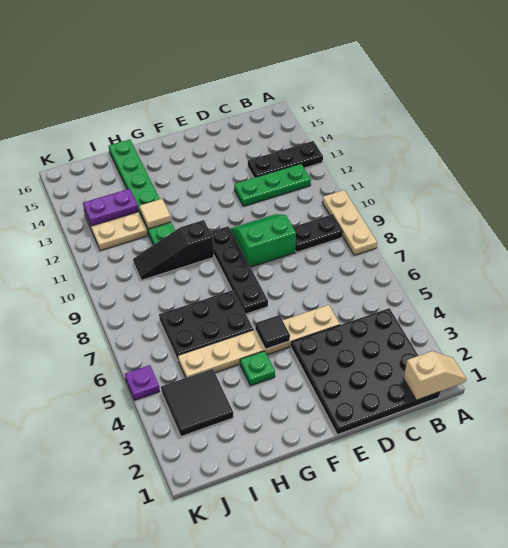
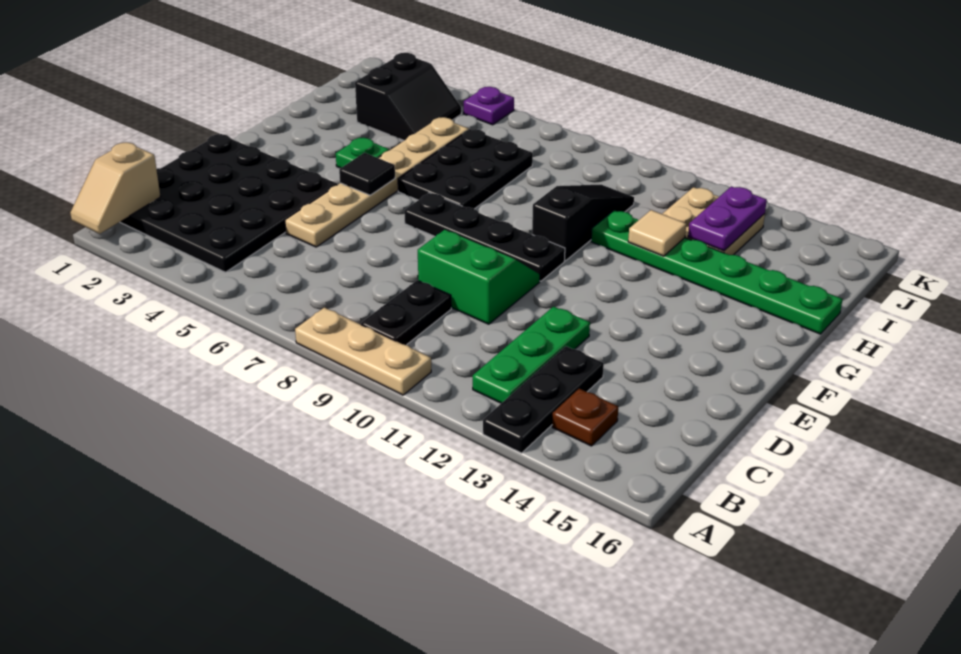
none -> brown plate B14 level 1
green slope D9:E10 level 1 top 9 -> green slope D9:E10 level 1 top D
black tile I3:J4 level 1 -> black slope I3:J4 level 1 top 3

